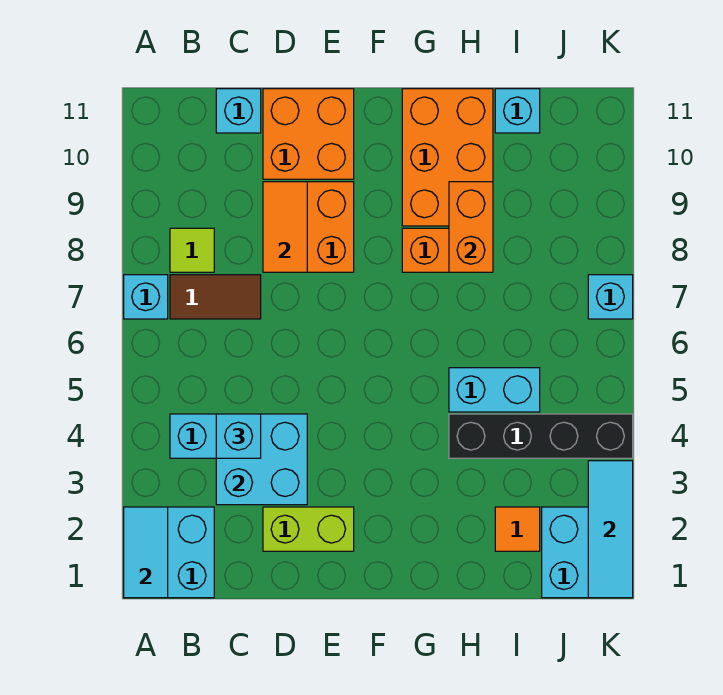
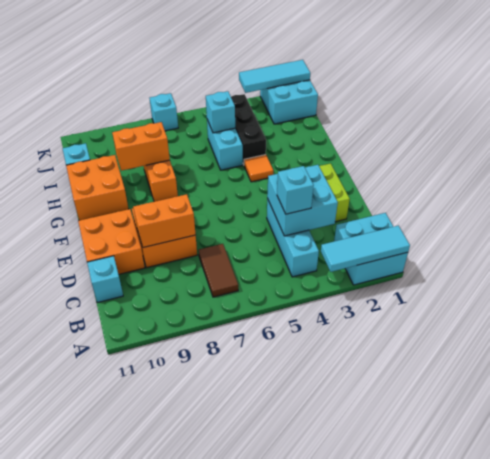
cyan tile A1:A2 level 2 -> cyan tile A1:A3 level 2
cyan brick A7 level 1 -> cyan brick I5 level 2
lime tile B8 level 1 -> none
orange tile D8:D9 level 2 -> orange brick D8:D9 level 2
orange brick G9:H11 level 1 -> orange brick G10:H11 level 1
black brick H4:K4 level 1 -> black brick H4:J4 level 1
orange tile I2 level 1 -> orange tile G4 level 1

